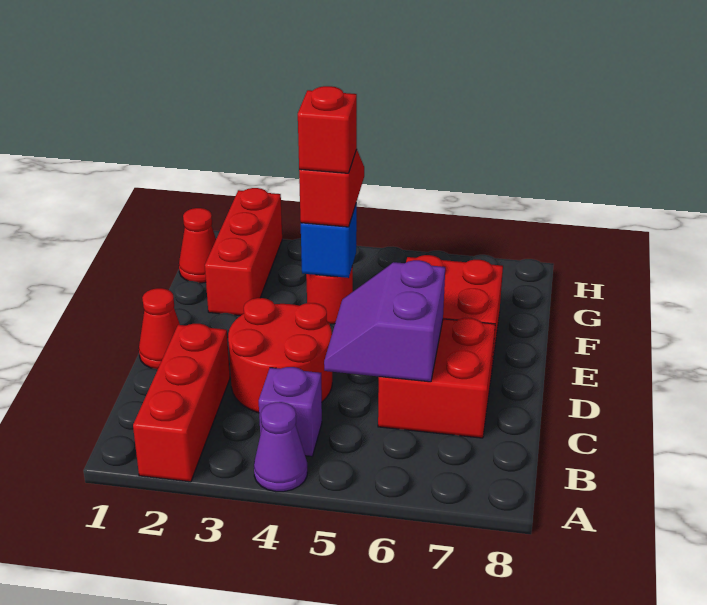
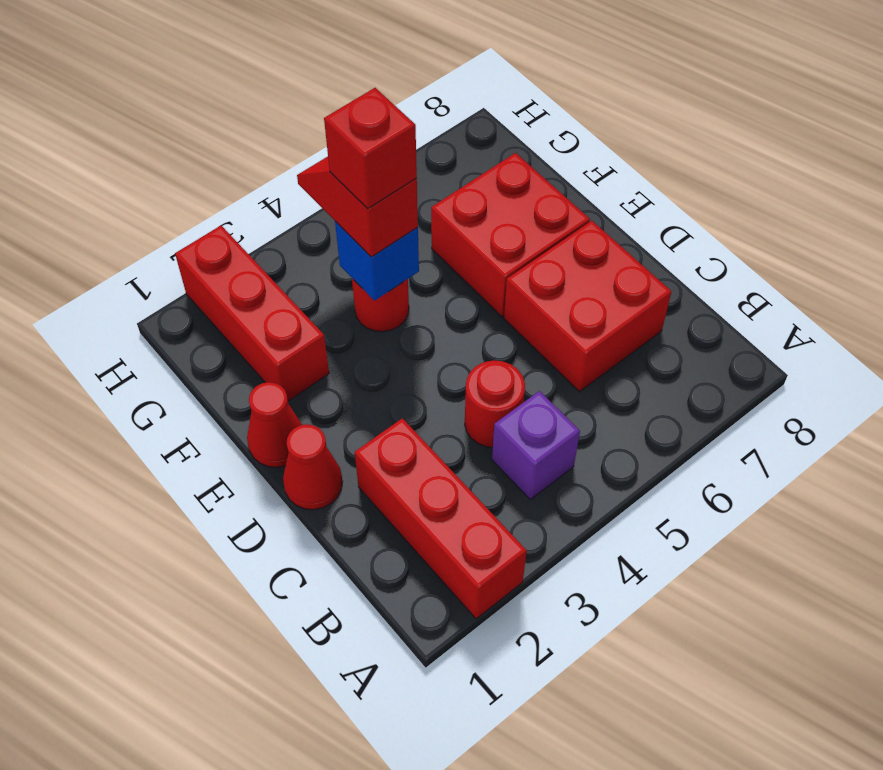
purple cone A4 level 1 -> none
red round brick C3:D4 level 1 -> red round brick C4 level 1
purple slope C5:D6 level 2 top 6 -> none
red cone G1 level 1 -> red cone E1 level 1

